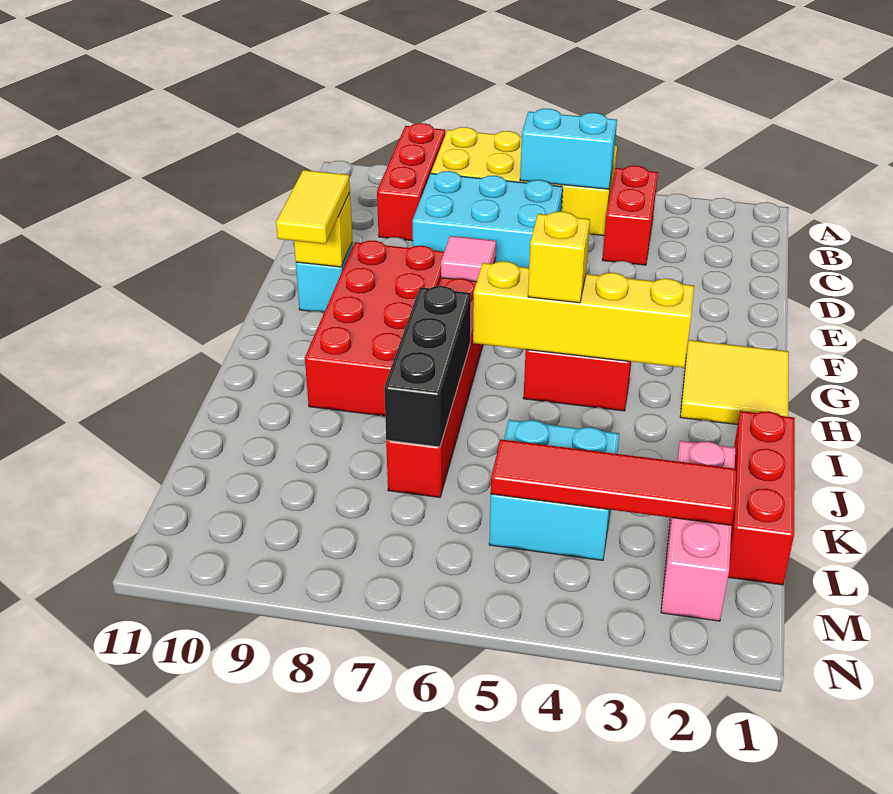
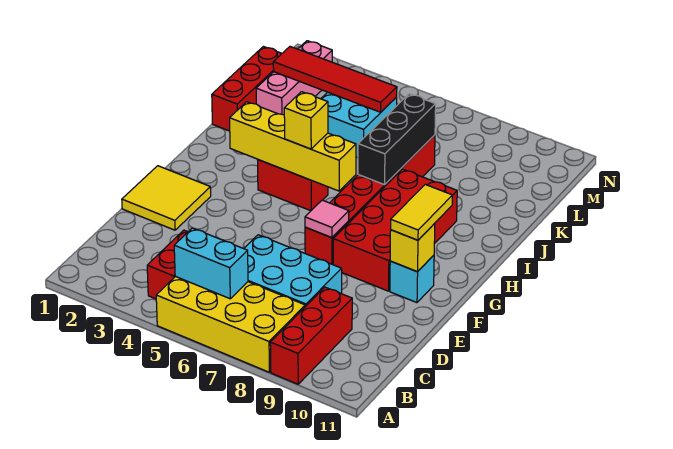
yellow tile G1:H2 level 1 -> yellow tile E1:F2 level 1

